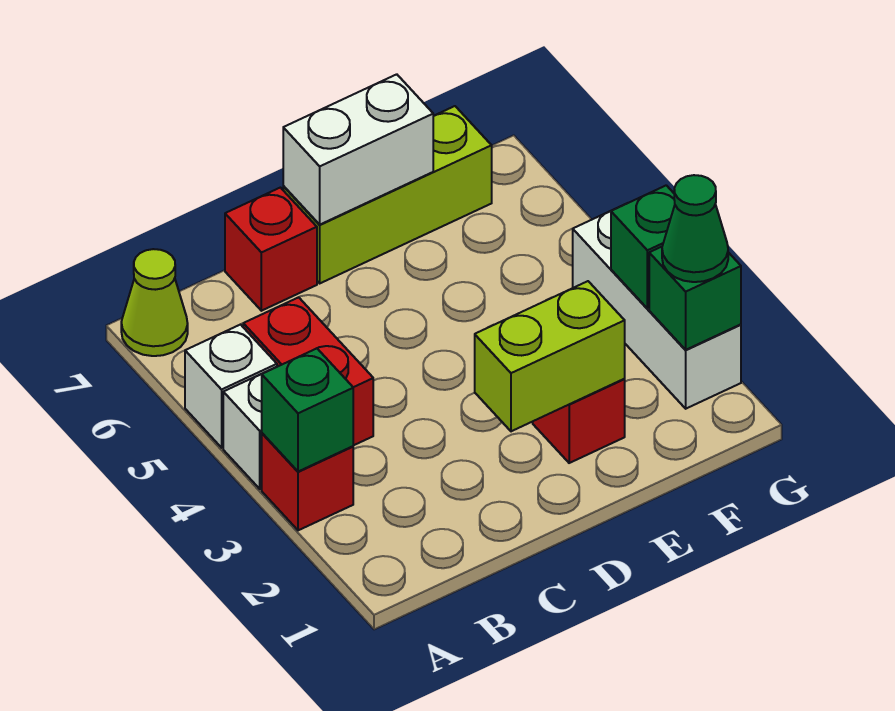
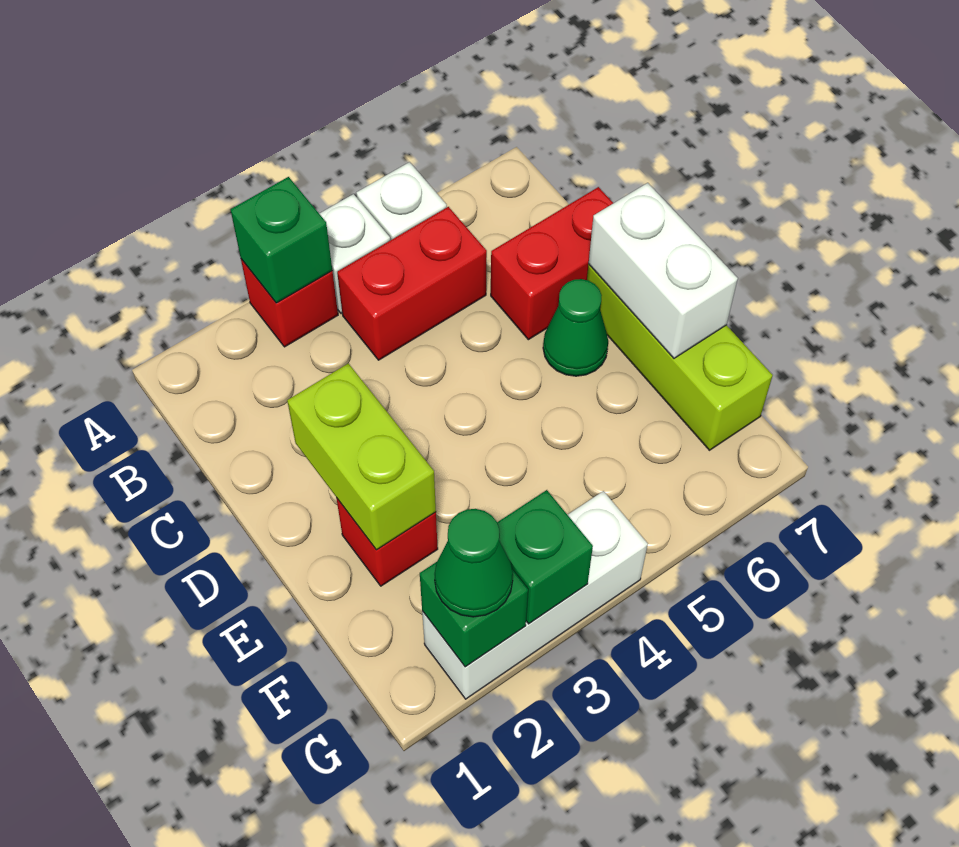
lime cone A7 level 1 -> none
red brick C7 level 1 -> red brick C6:C7 level 1
none -> green cone D6 level 1

